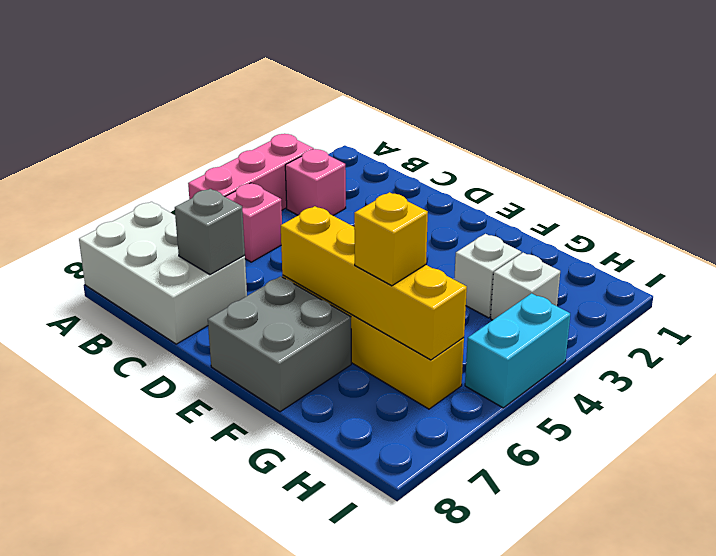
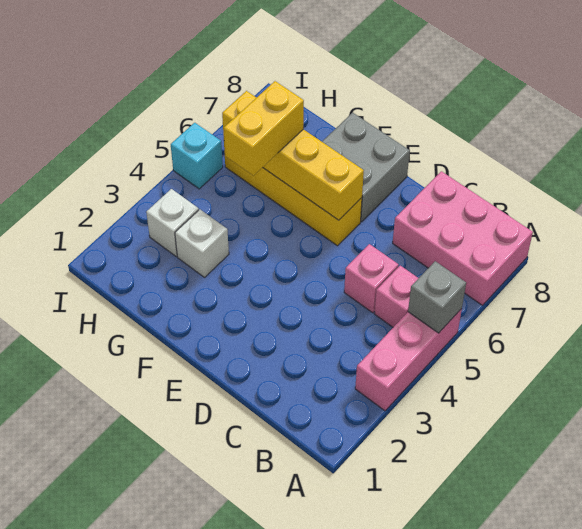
white brick A7:C8 level 1 -> pink brick A7:C8 level 1
pink brick B3 level 1 -> pink brick C5 level 1
grey brick C7 level 2 -> grey brick A5 level 2
yellow brick G6 level 3 -> yellow brick G5:G6 level 3
cyan brick I4:I5 level 1 -> cyan brick I5 level 1

